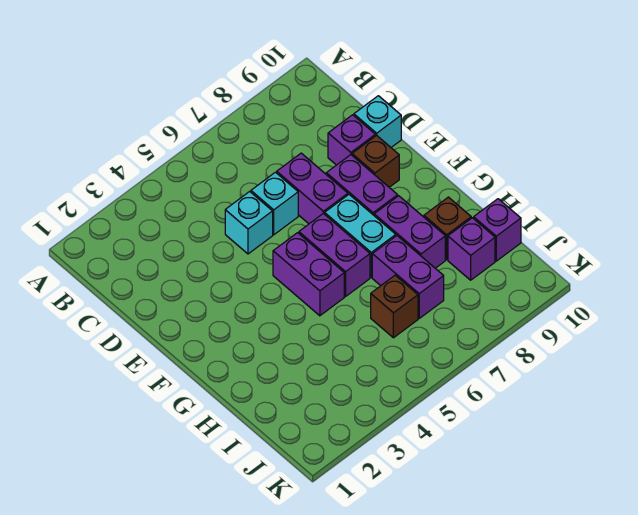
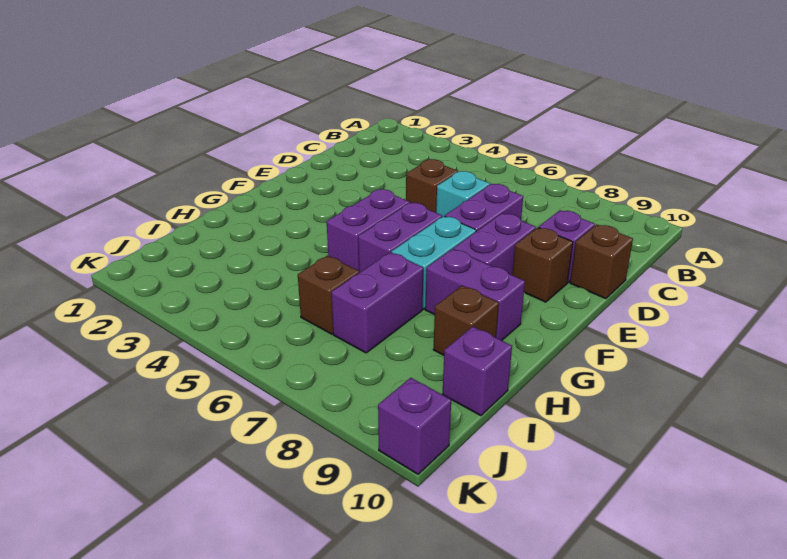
cyan brick D5 level 1 -> brown brick D5 level 1
cyan brick D10 level 1 -> brown brick D10 level 1
purple brick G8:H8 level 1 -> purple brick G8:G9 level 1
purple brick I9 level 1 -> purple brick K10 level 1

